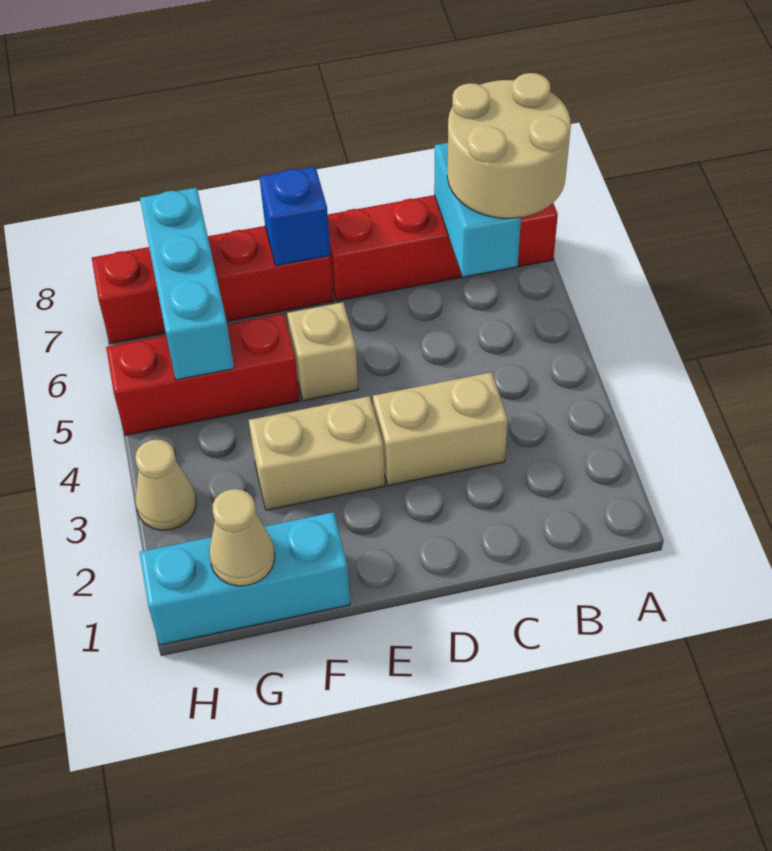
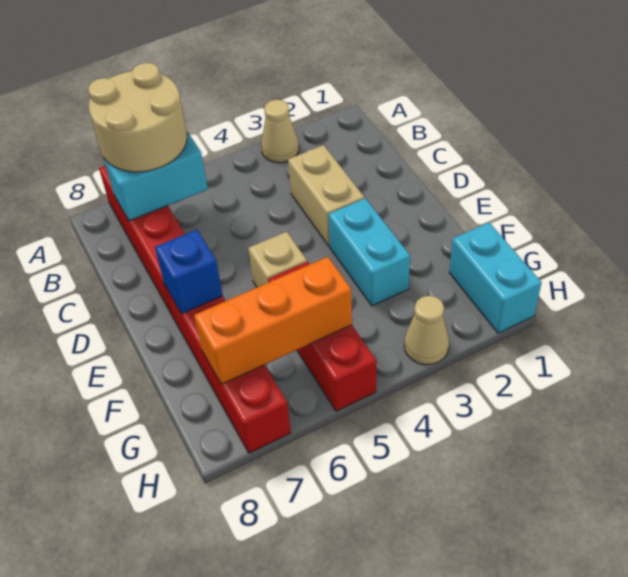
tan brick E3:F3 level 1 -> cyan brick E3:F3 level 1
cyan brick F1:H1 level 1 -> cyan brick G1:H1 level 1
tan cone G1 level 2 -> tan cone A3 level 1
cyan brick G5:G7 level 2 -> orange brick G5:G7 level 2

